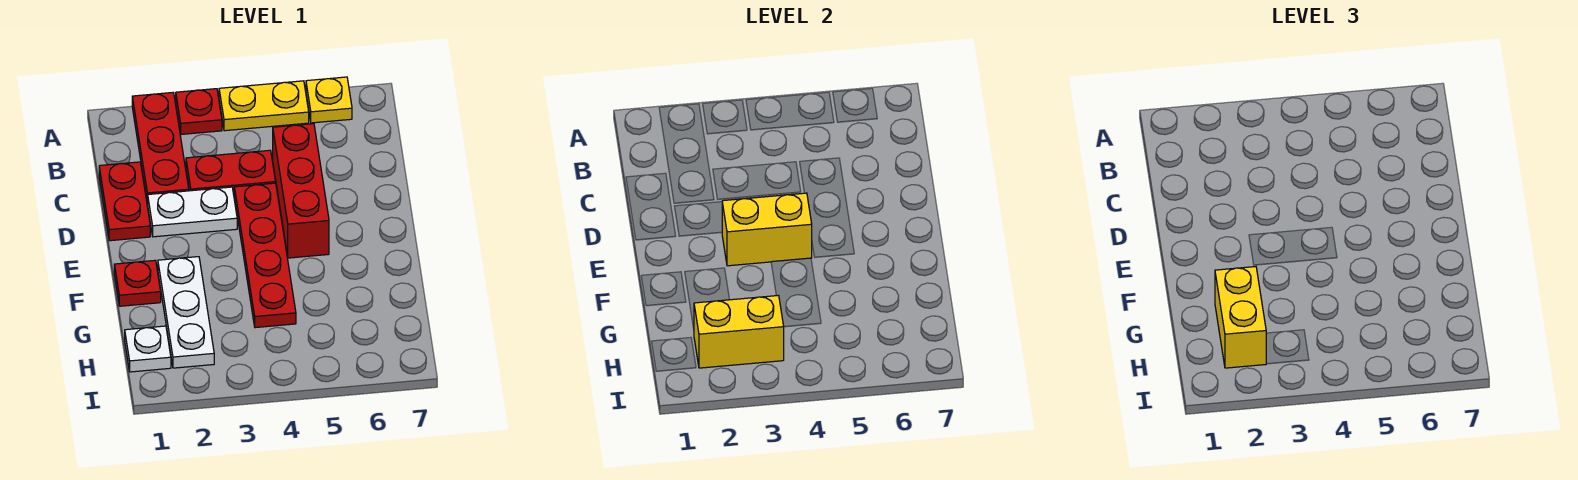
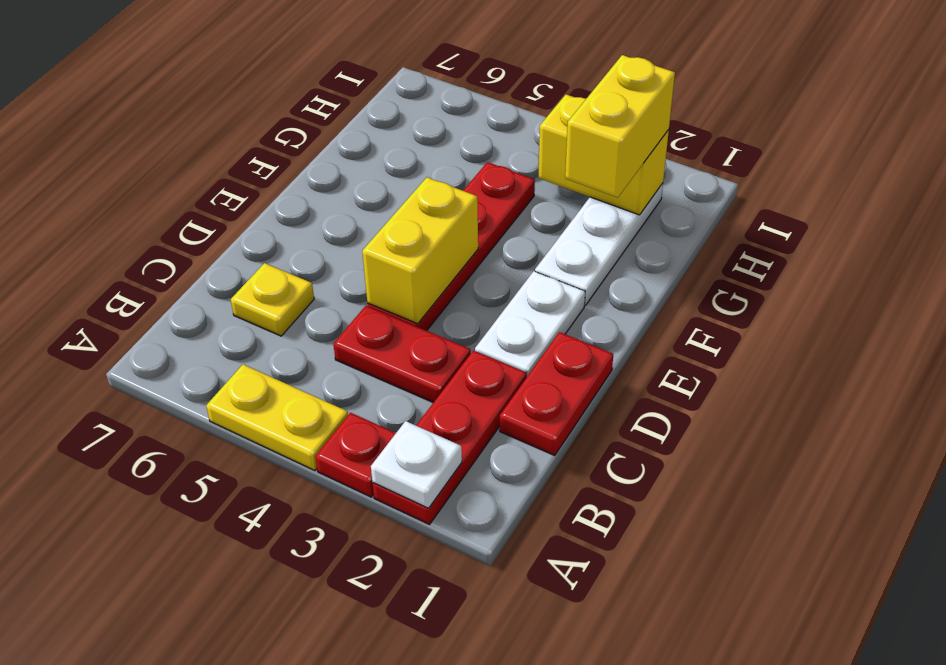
yellow plate A6 level 1 -> yellow plate C6 level 1
red brick C5:E5 level 1 -> none
white plate D2:D3 level 1 -> white plate D2:E2 level 1
yellow brick E3:E4 level 2 -> yellow brick D4:E4 level 2
red plate F1 level 1 -> none
white plate H1 level 1 -> white plate A2 level 2

